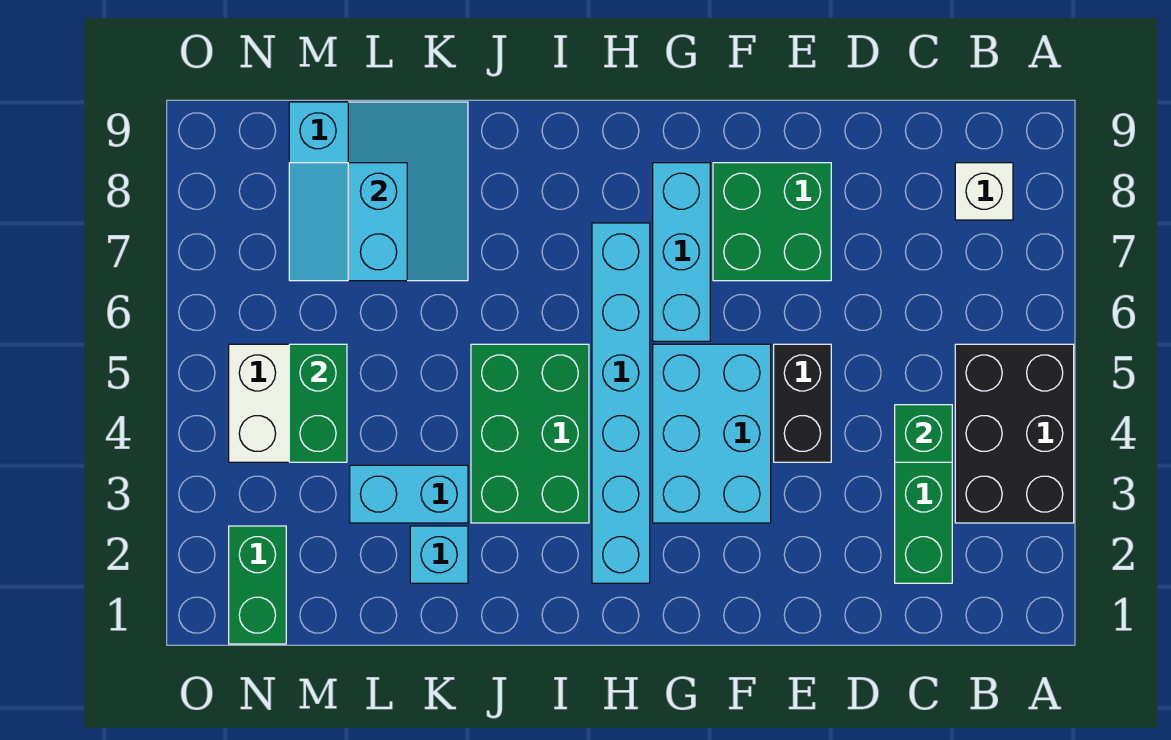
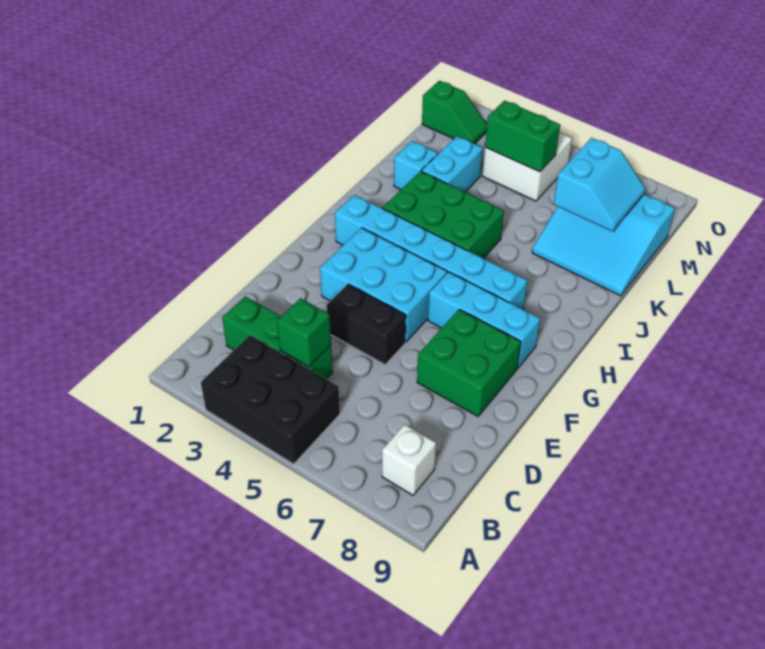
cyan slope L7:M8 level 2 top L -> cyan slope L7:M8 level 2 top 7
green brick N1:N2 level 1 -> green slope N1:N2 level 1 top 1

